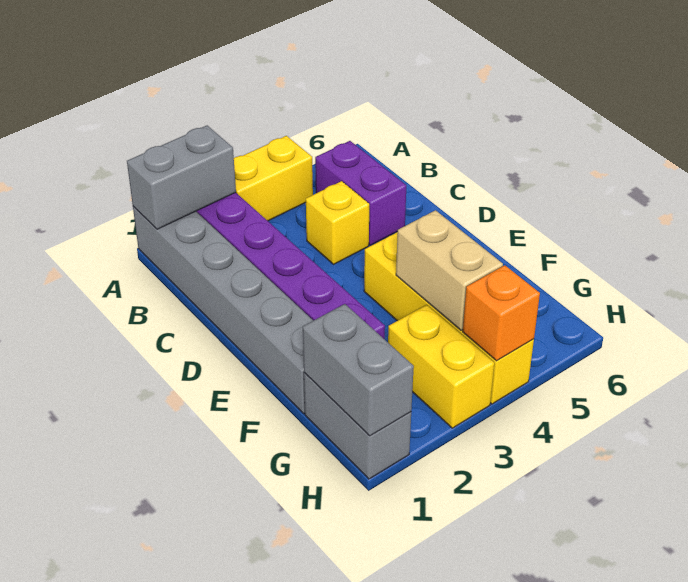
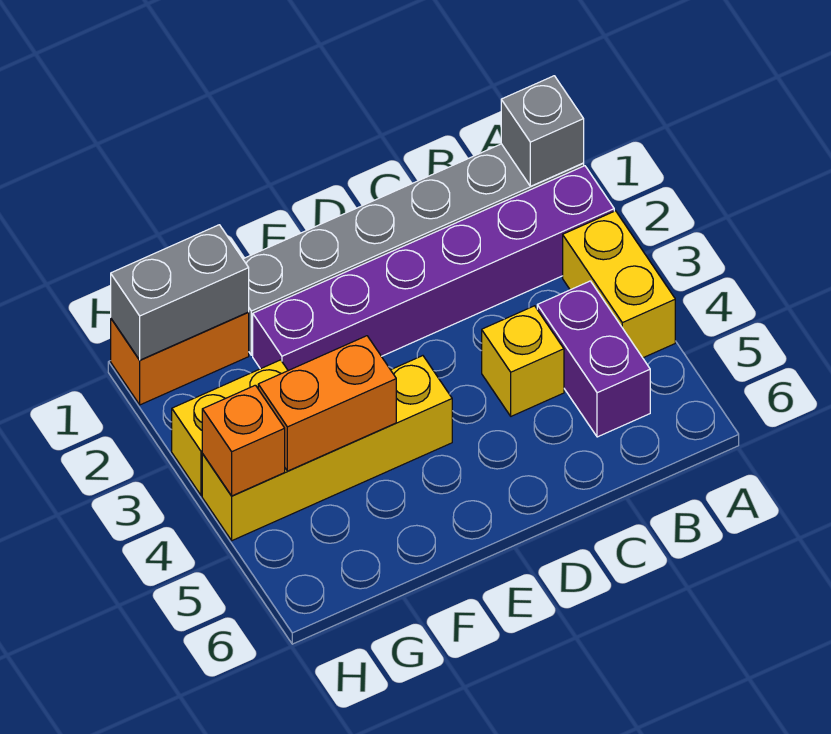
grey brick A1:A2 level 2 -> grey brick A1 level 2
purple brick B5:C5 level 1 -> purple brick B4:B5 level 1
tan brick F4:G4 level 2 -> orange brick F4:G4 level 2
grey brick G1:H1 level 1 -> orange brick G1:H1 level 1

